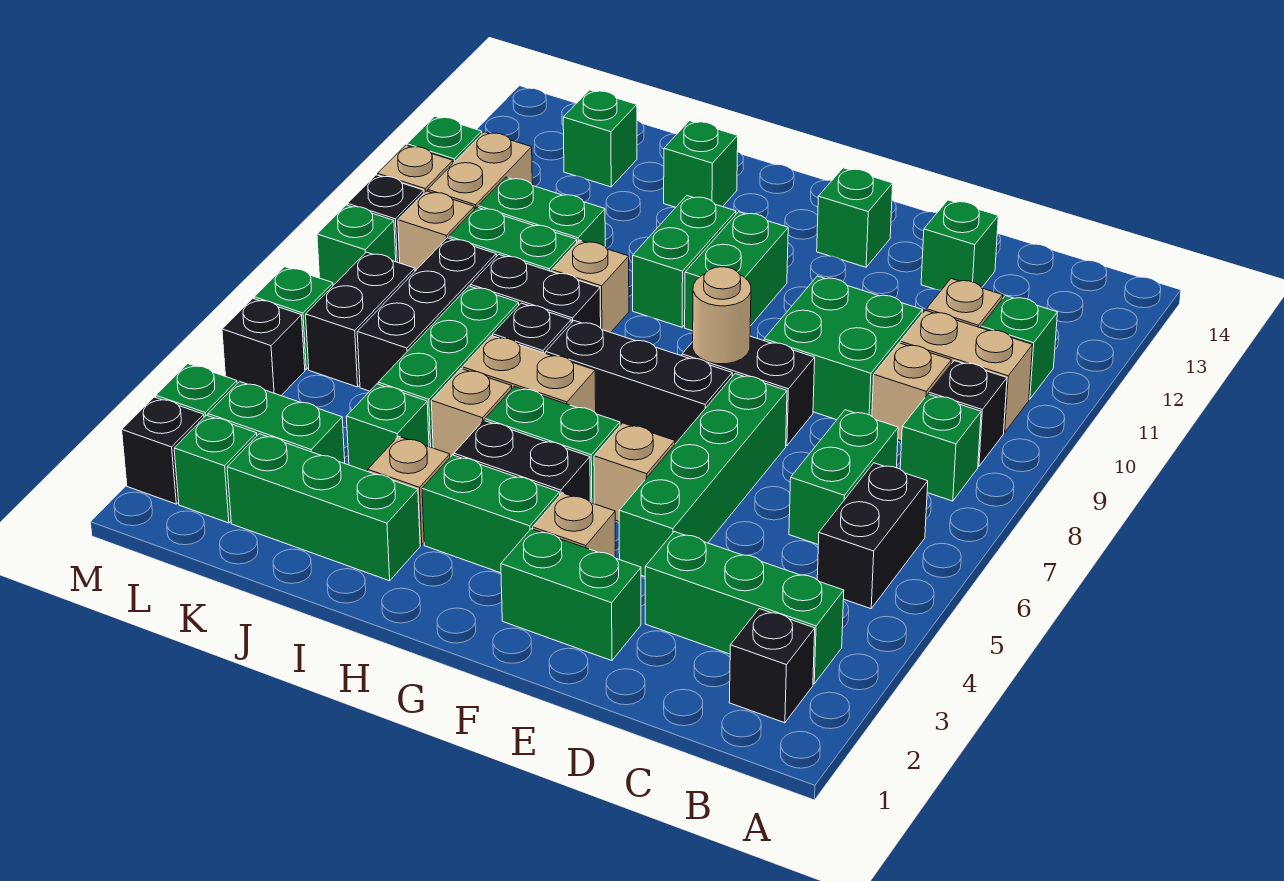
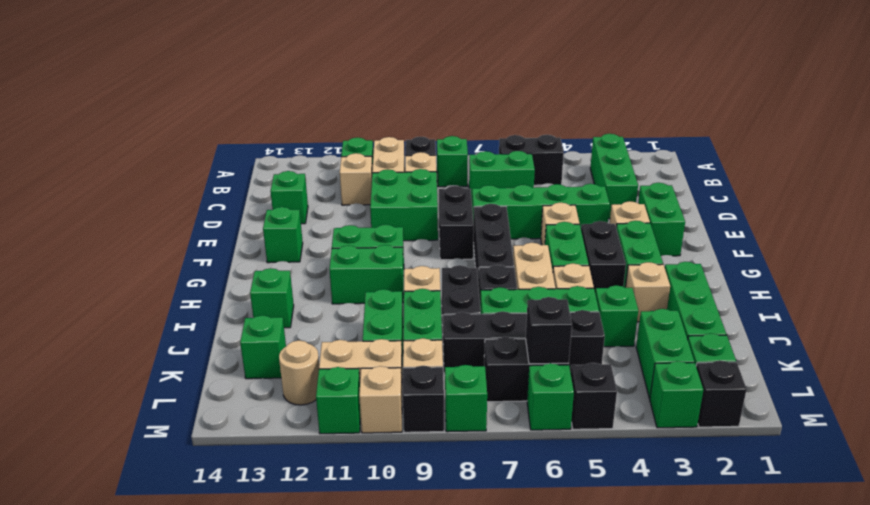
black brick B2 level 1 -> black brick L6 level 2
tan round brick F8 level 2 -> tan round brick L12 level 1
black brick K6:K8 level 1 -> black brick K5:K8 level 1

